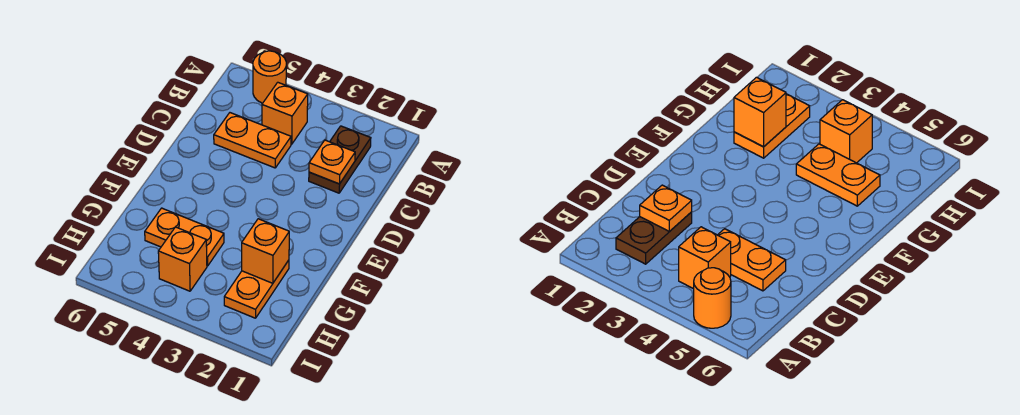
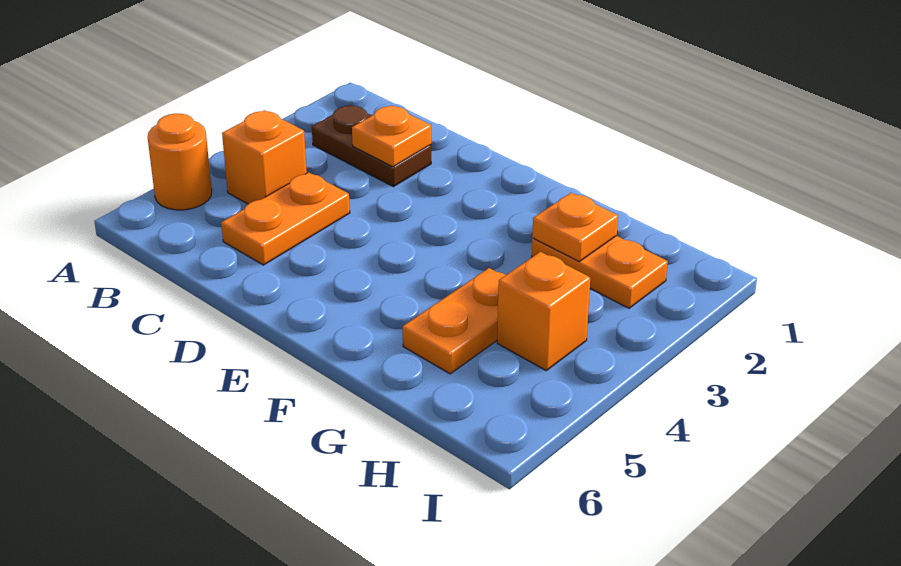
orange brick G2 level 2 -> orange plate G2 level 2

